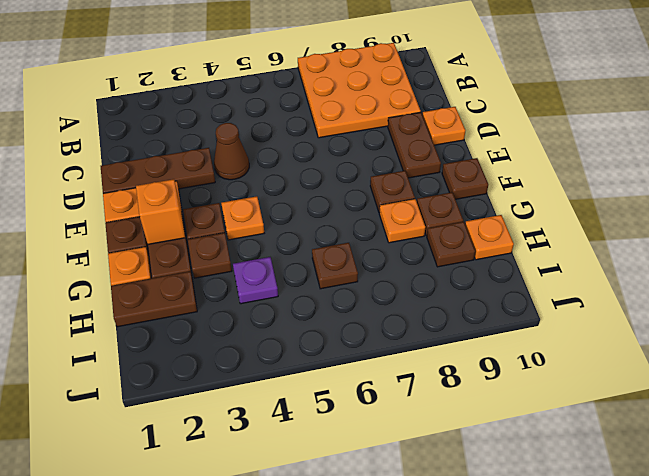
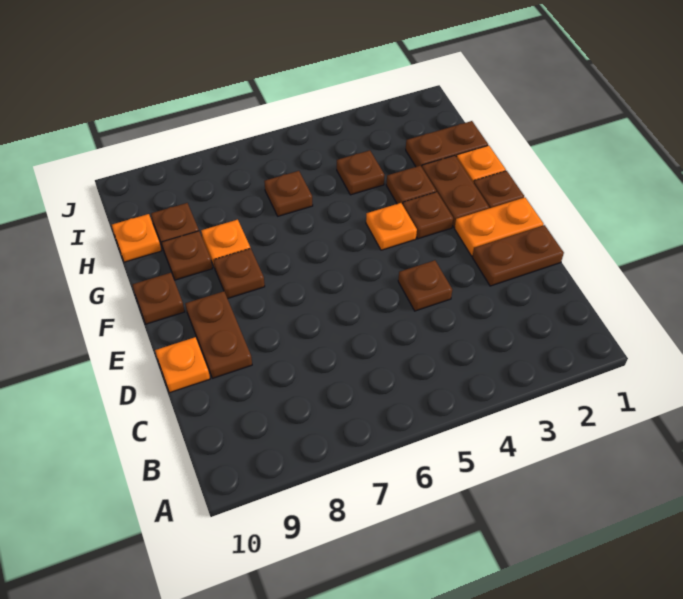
orange plate A7:C9 level 1 -> none
brown plate D1:D3 level 1 -> brown plate D1:D2 level 1
brown cone D4 level 1 -> brown plate D4 level 1
orange brick F2 level 2 -> none
purple plate H4 level 1 -> brown plate H4 level 1

